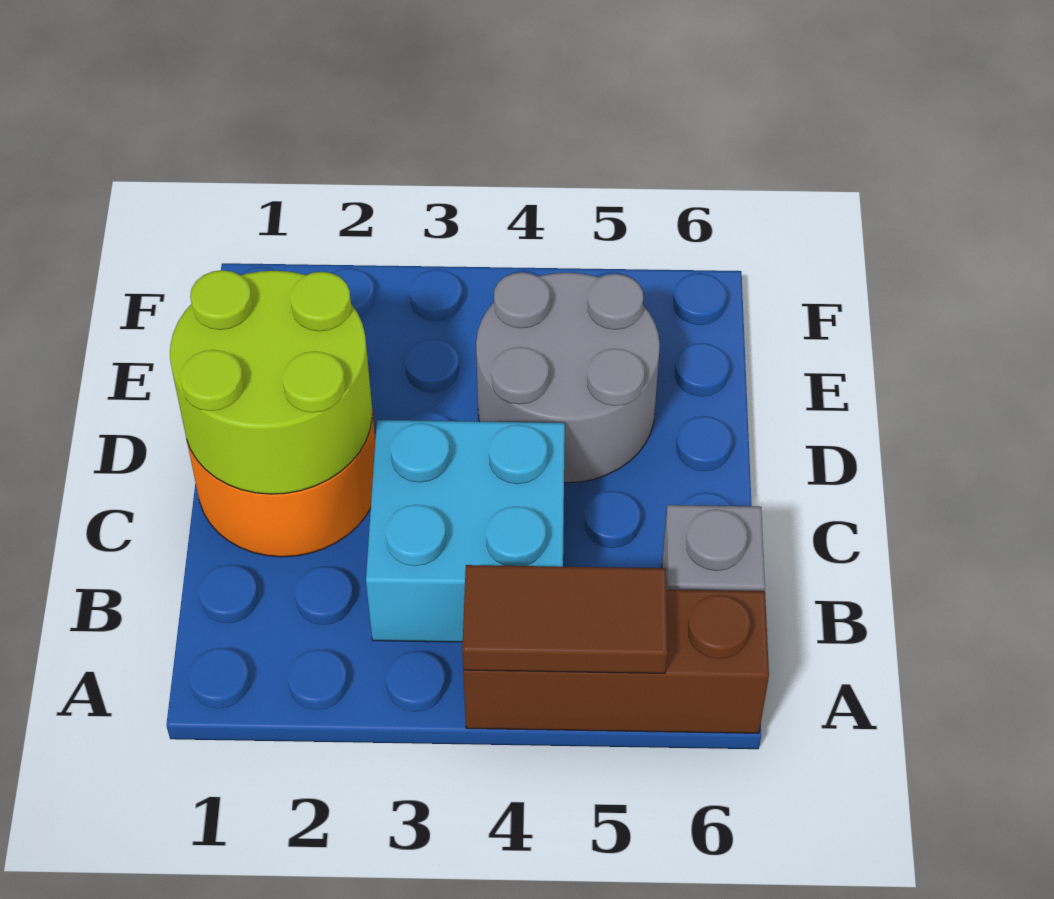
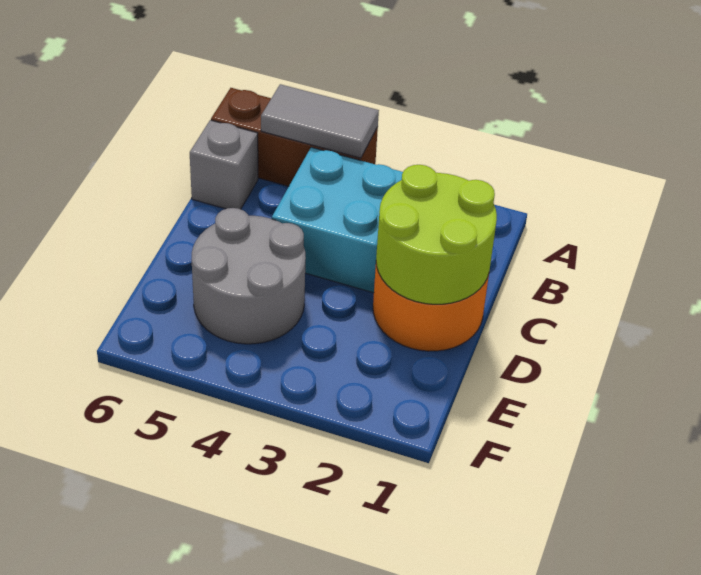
brown tile A4:A5 level 2 -> grey tile A4:A5 level 2

